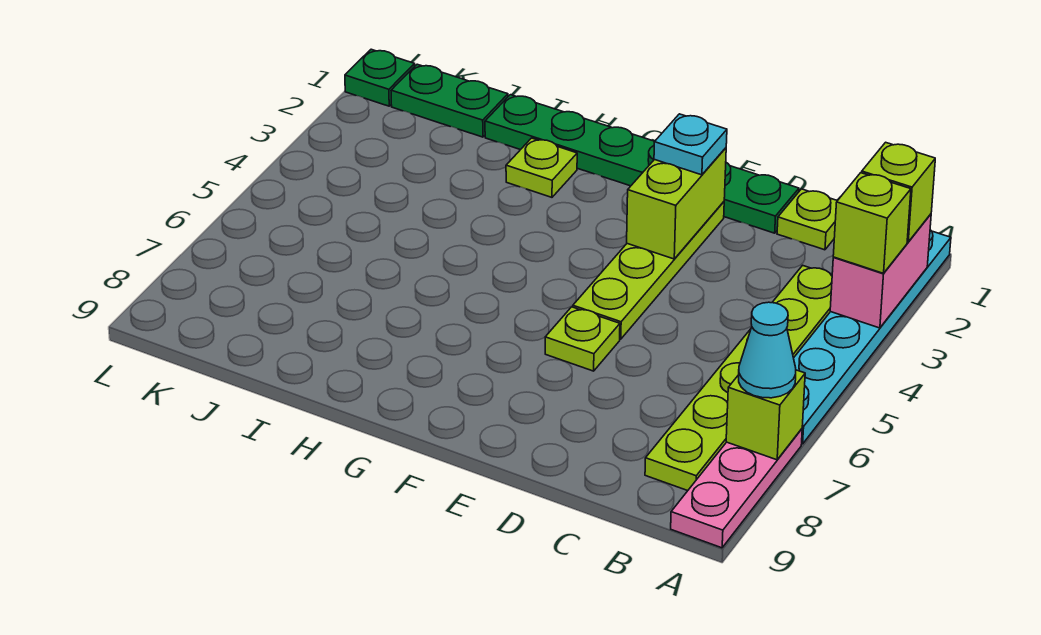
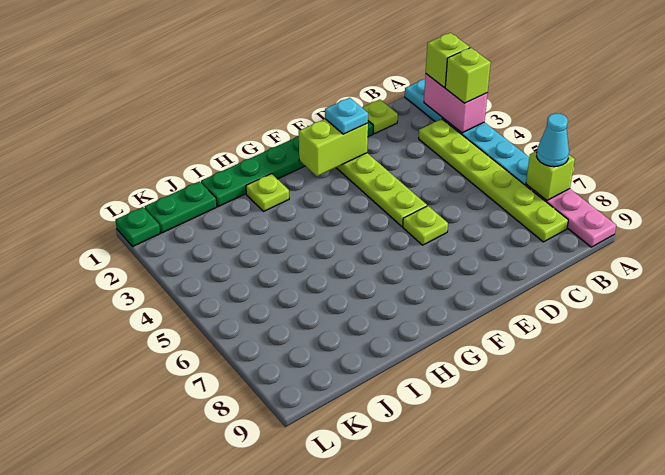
lime brick E2:E3 level 2 -> lime brick E2:F2 level 2

